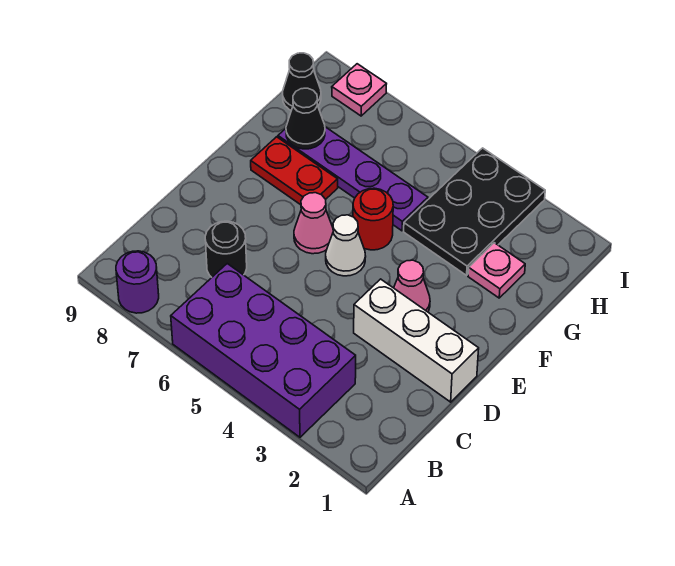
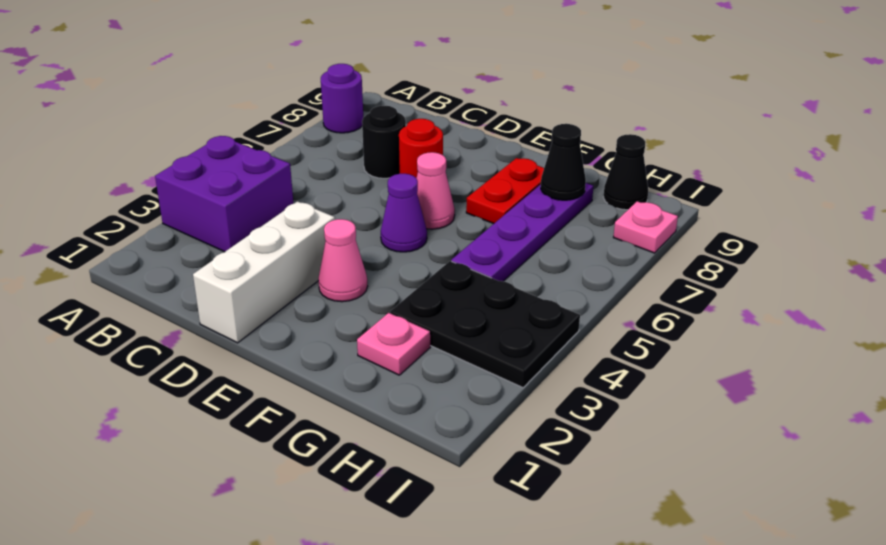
purple brick A3:B6 level 1 -> purple brick A3:B4 level 1
white cone E5 level 1 -> purple cone E5 level 1
red round brick F5 level 1 -> red round brick D7 level 1

